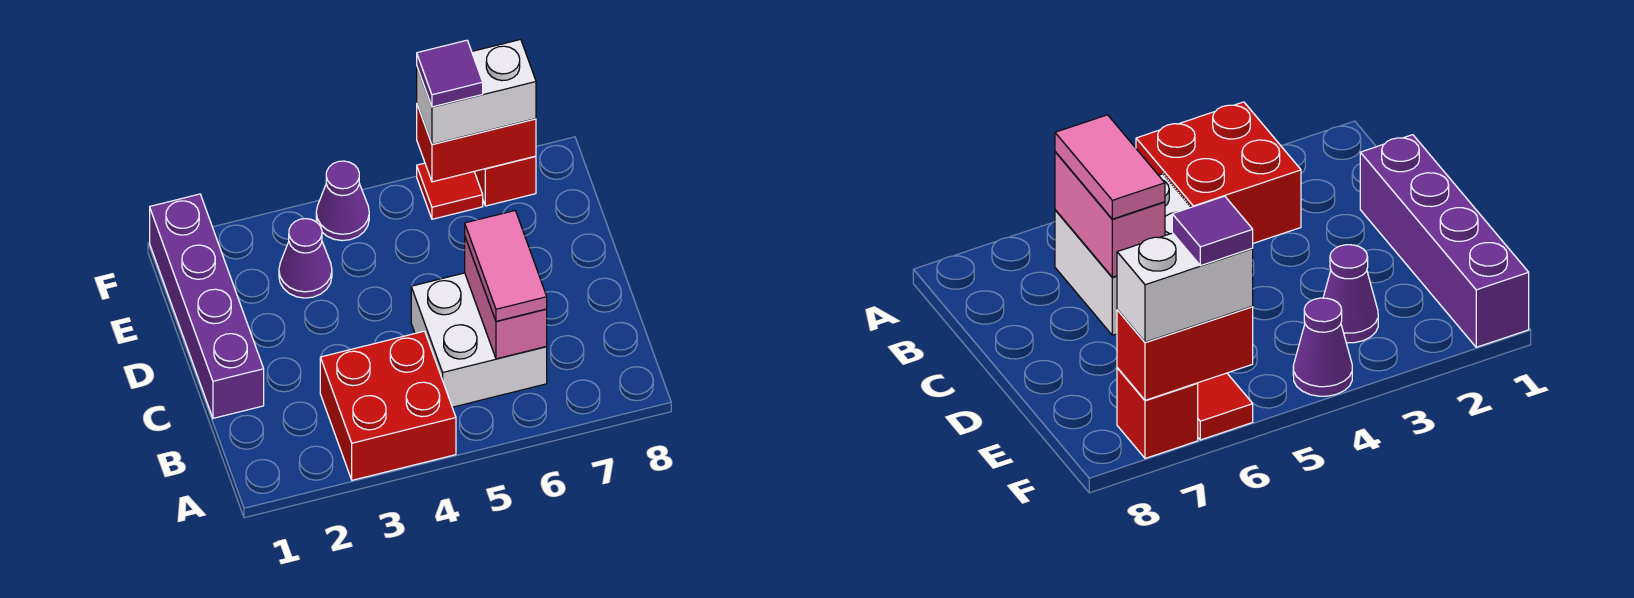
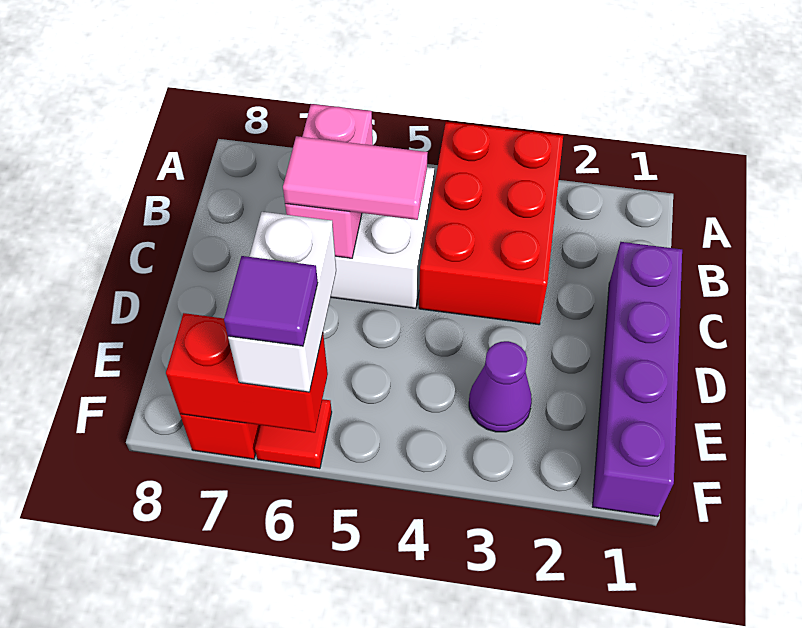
red brick A3:B4 level 1 -> red brick A3:C4 level 1
pink tile B6:C6 level 3 -> pink tile C5:C6 level 3
purple cone F4 level 1 -> none
white brick F6:F7 level 3 -> white brick E6:F6 level 3

